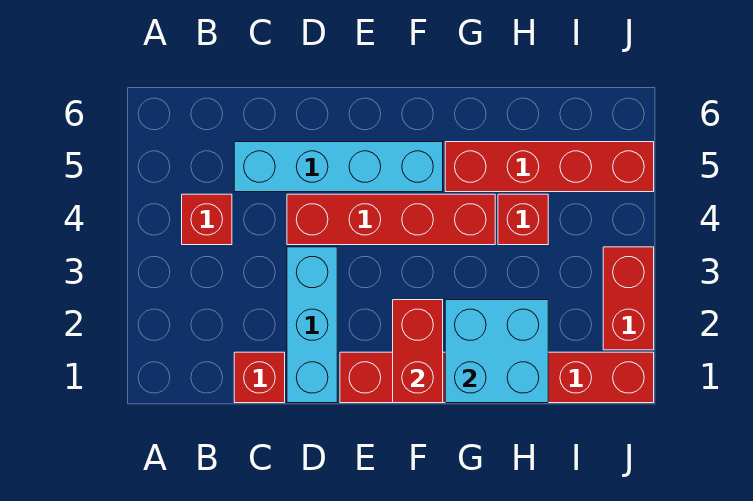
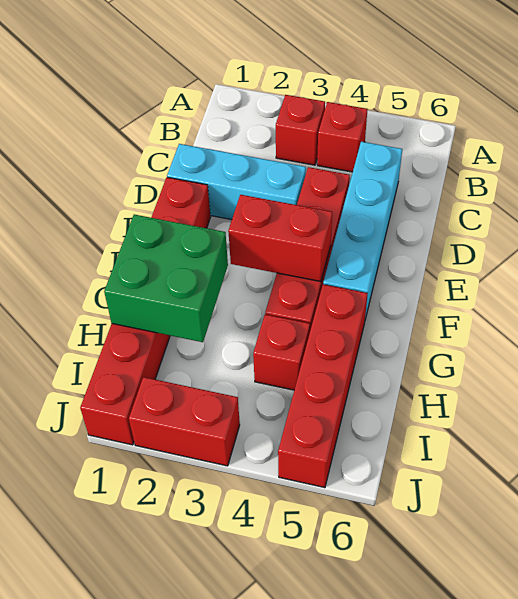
red brick C1 level 1 -> red brick B3 level 1
red brick F1:F2 level 2 -> red brick F3:F4 level 2
cyan brick G1:H2 level 2 -> green brick G1:H2 level 2

